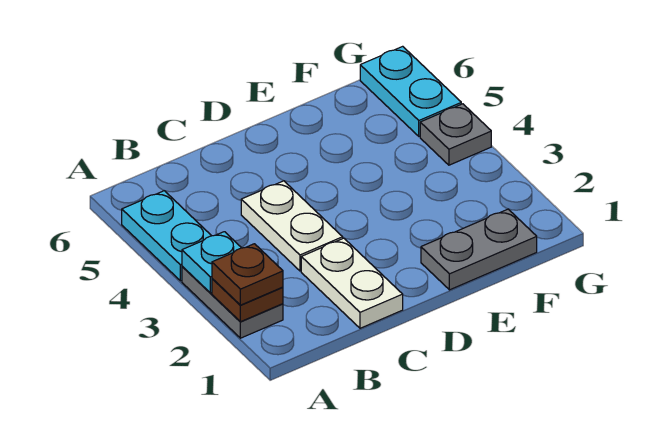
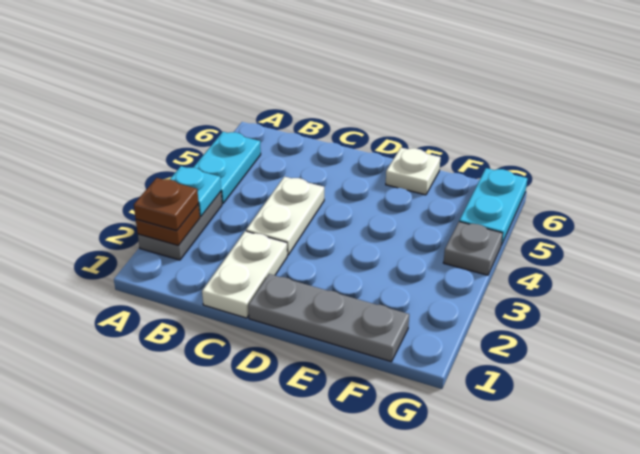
grey plate E1:F1 level 1 -> grey plate D1:F1 level 1
none -> white plate E6 level 1

